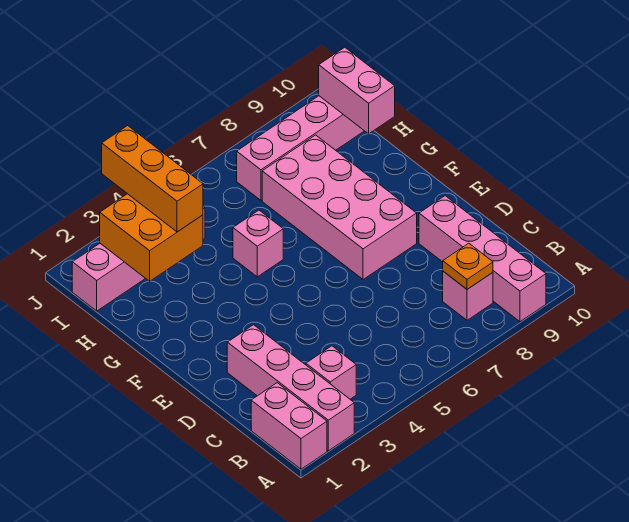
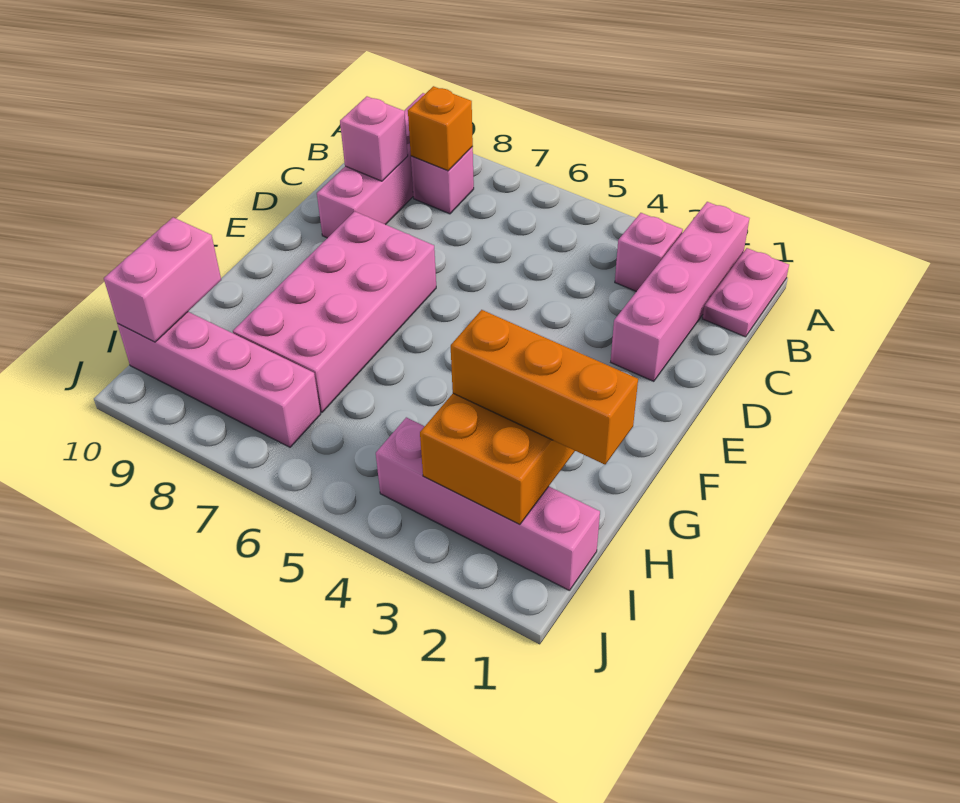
pink brick A1:B1 level 1 -> pink plate A1:B1 level 1
orange plate B8 level 2 -> orange brick B8 level 2
pink brick G5 level 1 -> pink brick C9 level 2
orange brick H3:J3 level 3 -> orange brick H1:H3 level 3

